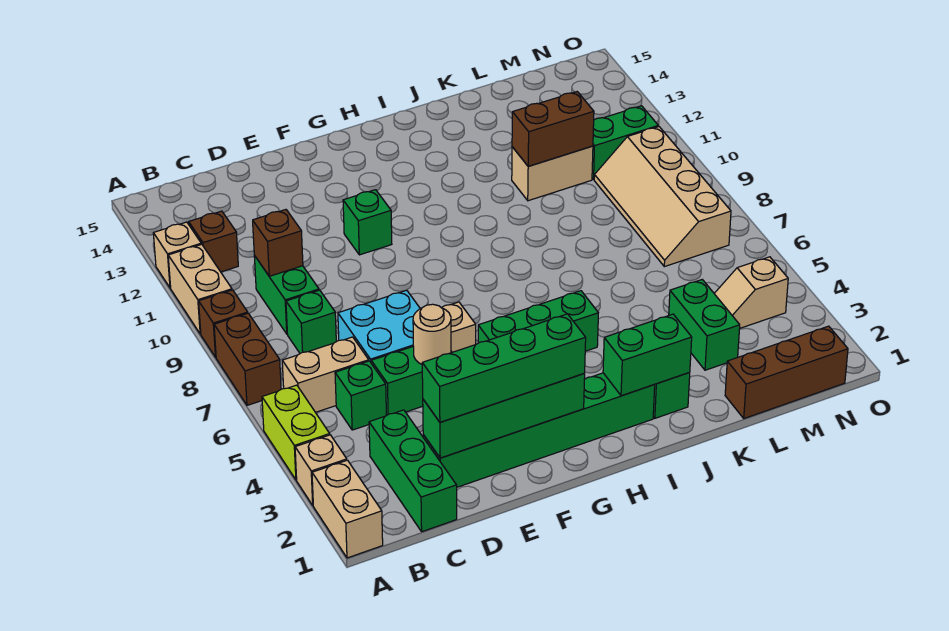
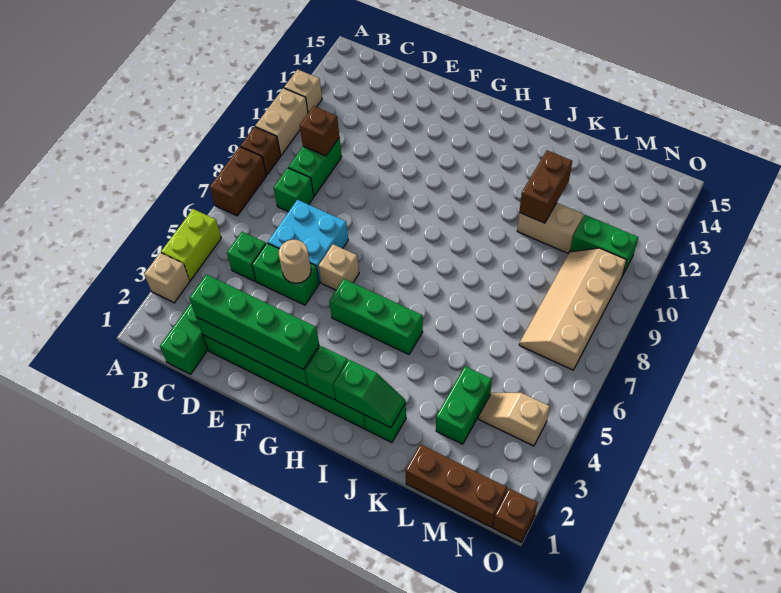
tan brick A1:A2 level 1 -> none
tan brick B6:C6 level 1 -> none
brown brick B12 level 1 -> brown brick O1 level 1
green brick F11 level 1 -> green brick H2 level 2
green brick I2:J2 level 2 -> green slope I2:J2 level 2 top I
brown brick K11:L11 level 2 -> brown brick K11:K12 level 2

